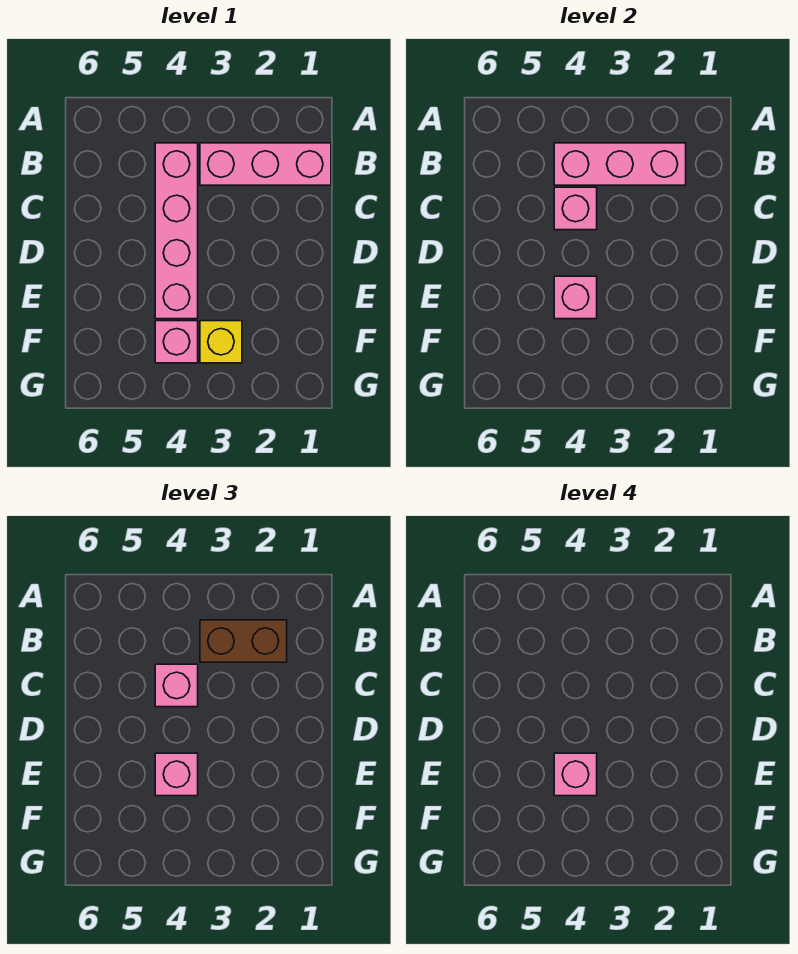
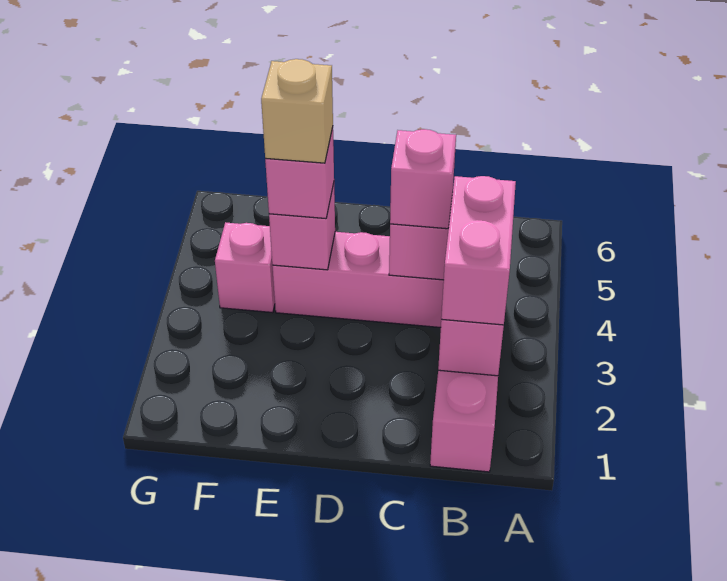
brown brick B2:B3 level 3 -> pink brick B2:B3 level 3
pink brick E4 level 4 -> tan brick E4 level 4
yellow brick F3 level 1 -> none

